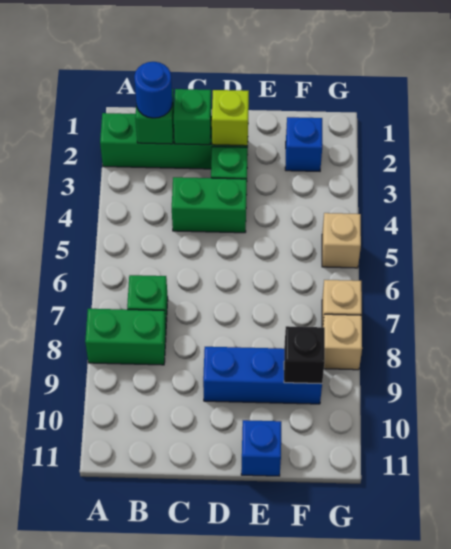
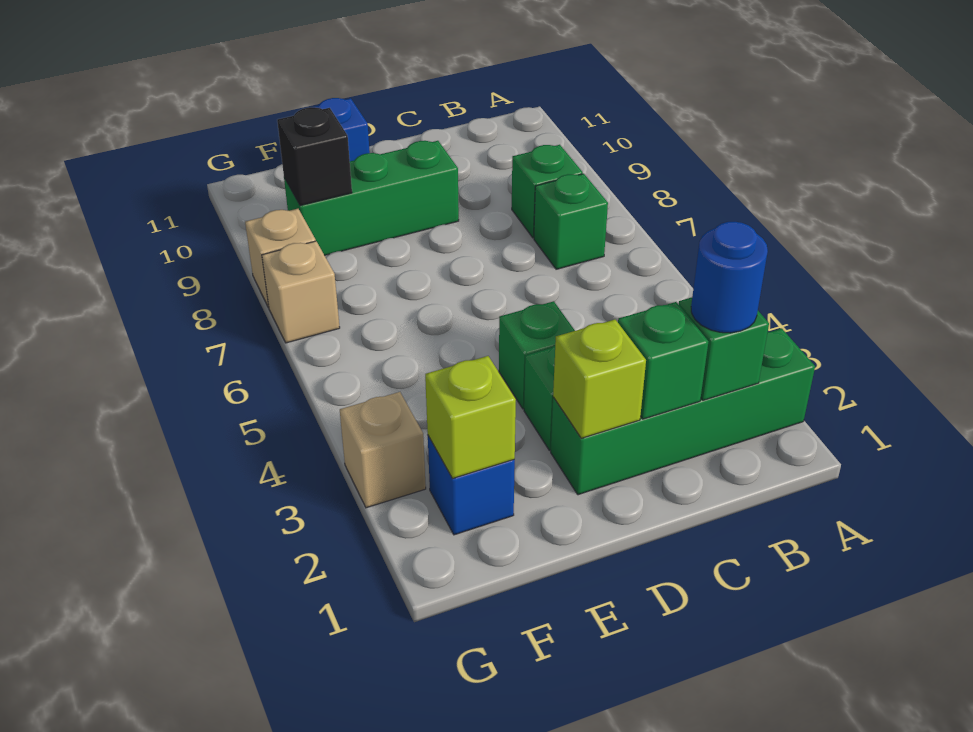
green brick A8:B8 level 1 -> green brick B8 level 1
green brick C4:D4 level 1 -> green brick D4 level 1
blue brick D9:F9 level 1 -> green brick D9:F9 level 1
none -> lime brick F2 level 2
tan brick G5 level 1 -> tan brick G3 level 1

